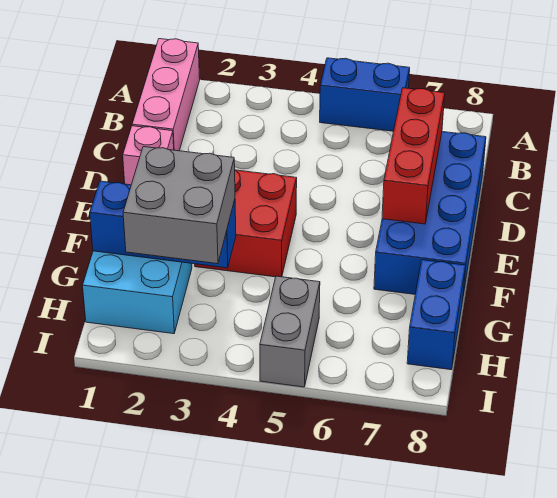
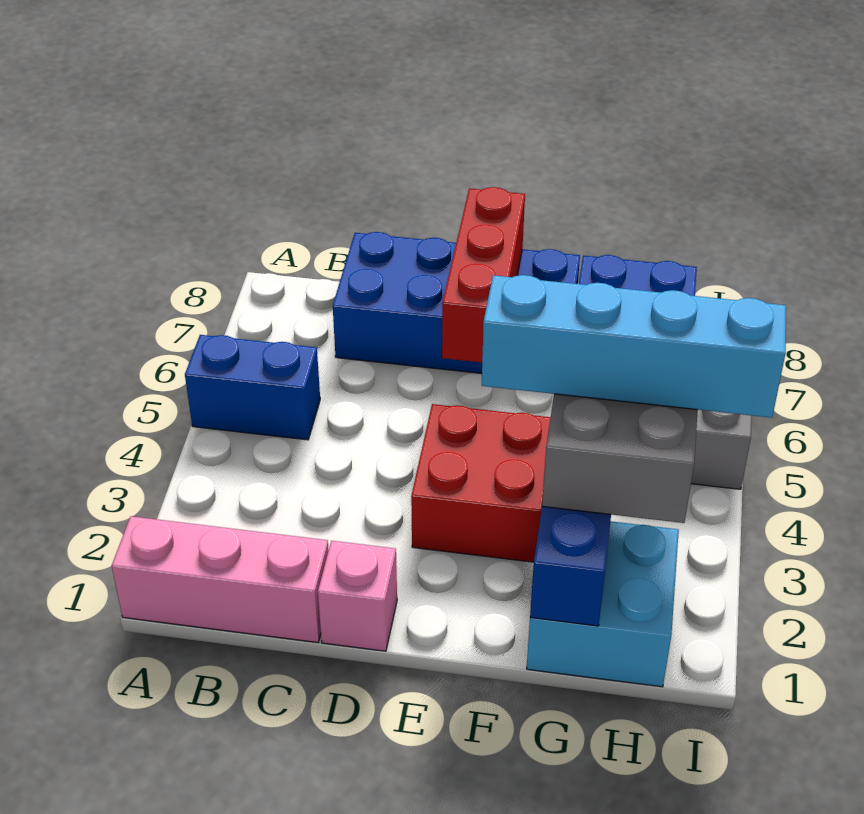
blue brick A5:A6 level 1 -> blue brick A5:B5 level 1
red brick C7:E7 level 2 -> red brick E6:E8 level 2
none -> cyan brick F3:I3 level 4

